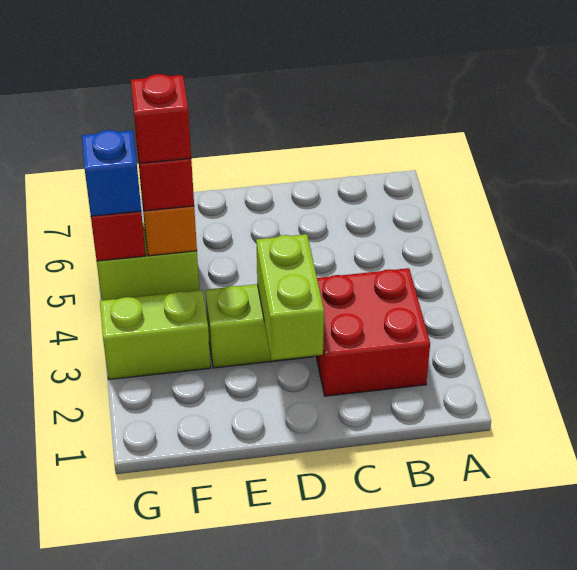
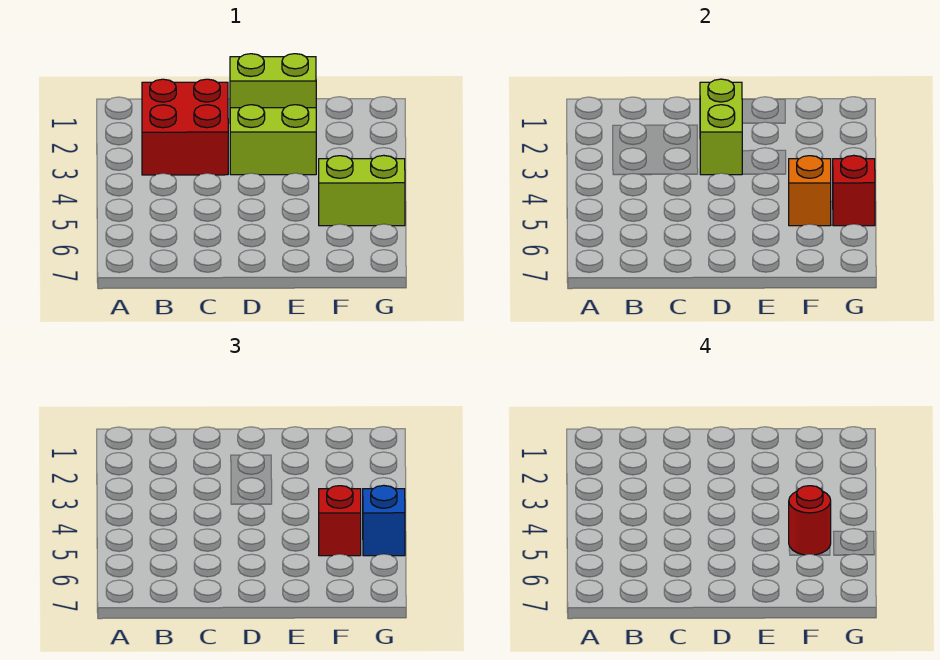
lime brick F3:G3 level 1 -> lime brick D1:E1 level 1
red brick F5 level 4 -> red round brick F5 level 4

